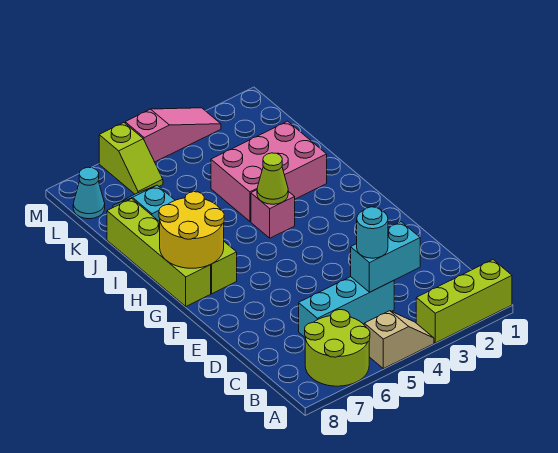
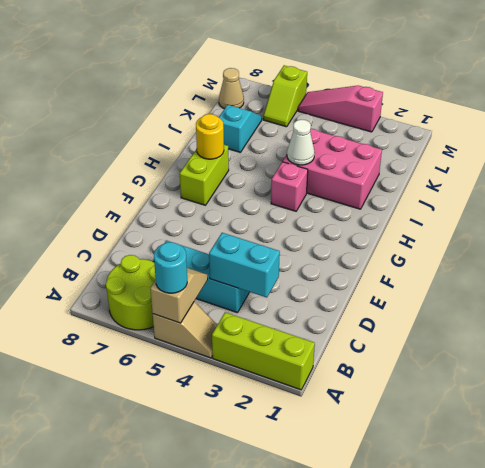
none -> tan slope A5:B5 level 2 top A
cyan round brick C4 level 3 -> cyan round brick A5 level 3
yellow round brick G7:H8 level 2 -> yellow round brick H7 level 2
lime brick G8:J8 level 1 -> none
lime cone H4 level 2 -> none
none -> white cone I4 level 2
cyan cone L8 level 1 -> tan cone L8 level 1
pink slope M3:M5 level 1 top 5 -> pink slope M3:M5 level 1 top 3

